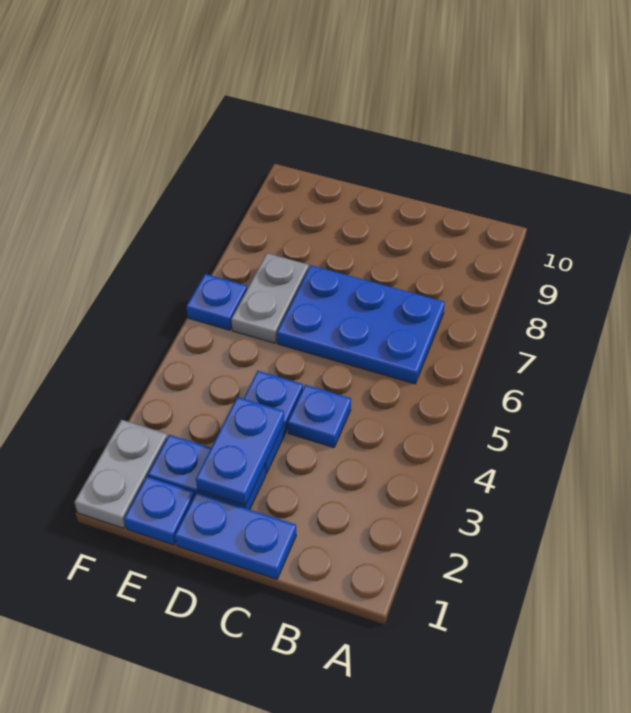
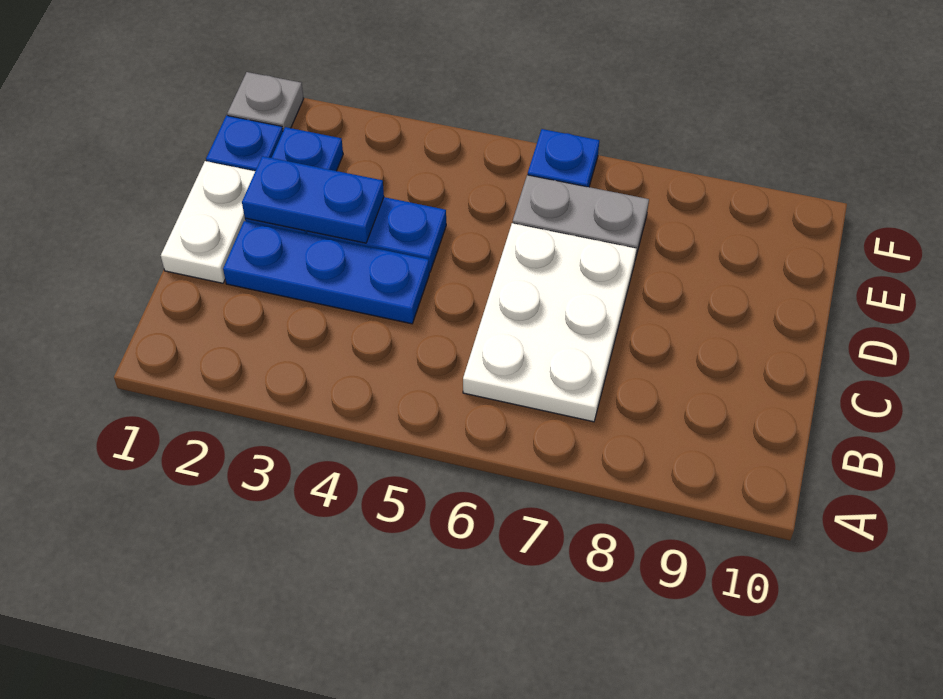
blue plate B6:D7 level 1 -> white plate B6:D7 level 1
blue plate C1:D1 level 1 -> white plate C1:D1 level 1
blue plate C4 level 1 -> blue plate C2:C4 level 1
grey plate F1:F2 level 1 -> grey plate F1 level 1

